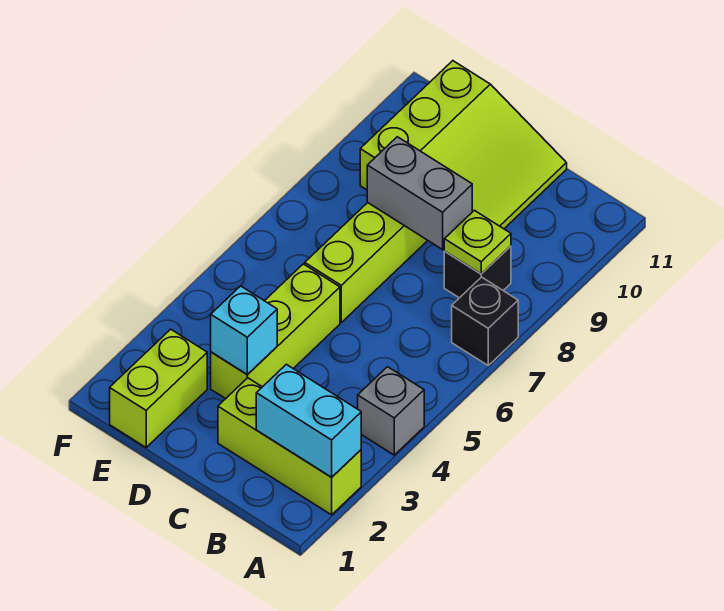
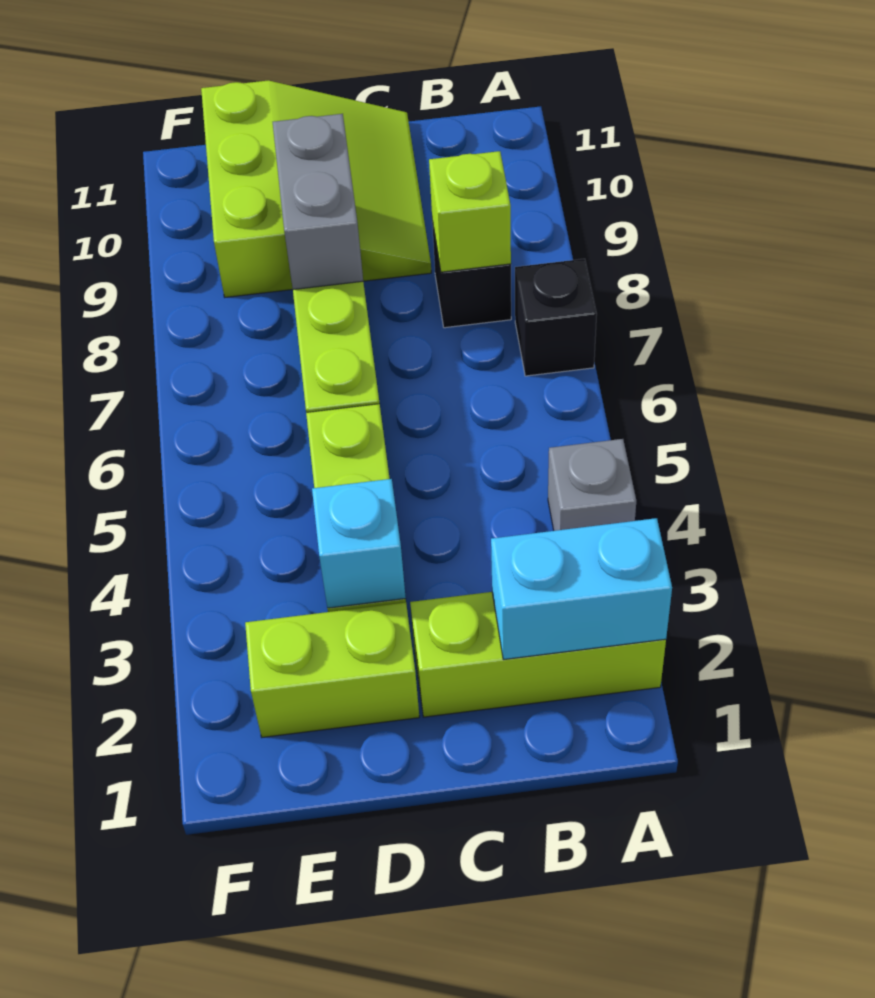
lime plate B8 level 2 -> lime brick B8 level 2
grey brick C8:D8 level 2 -> grey brick D8:D9 level 2
lime brick E1:E2 level 1 -> lime brick D2:E2 level 1

